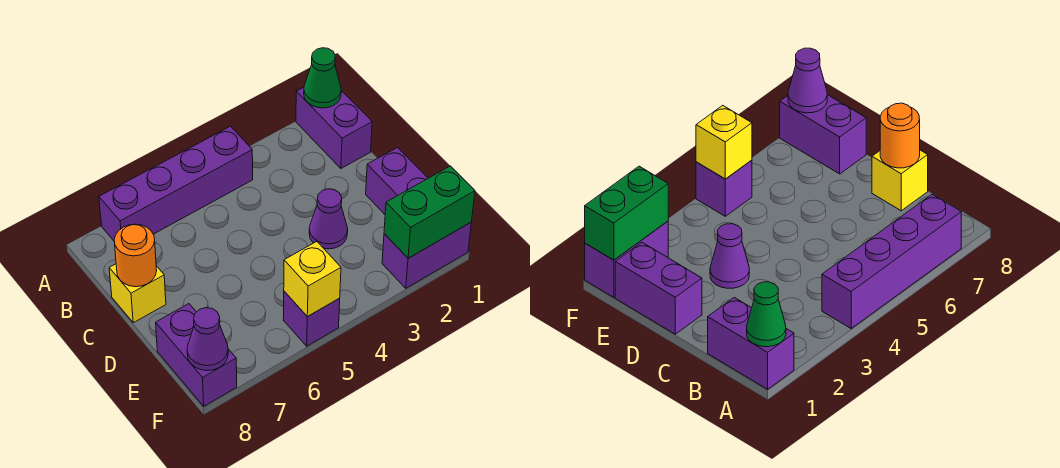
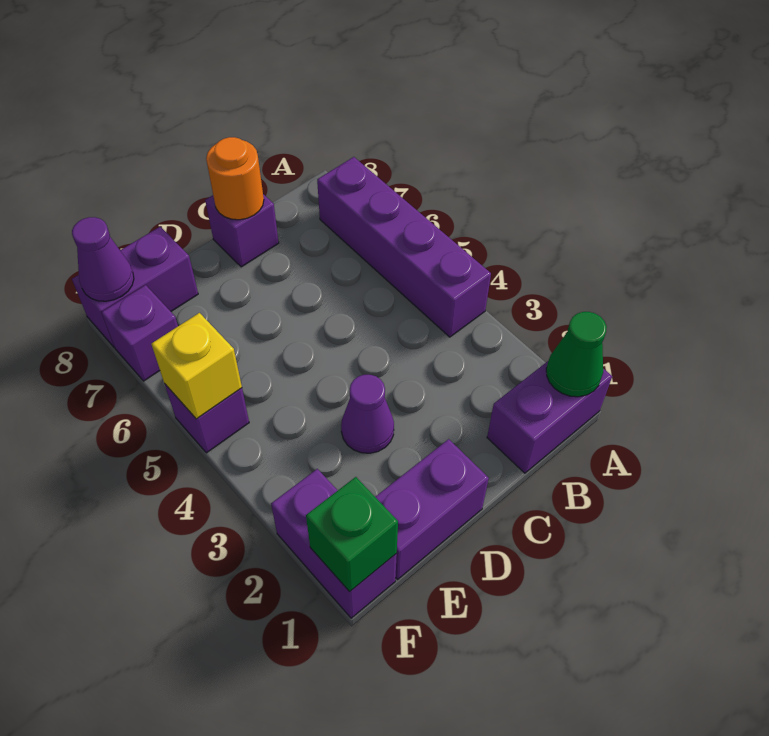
yellow brick C8 level 1 -> purple brick C8 level 1
green brick F1:F2 level 2 -> green brick F1 level 2
none -> purple brick F7 level 1

